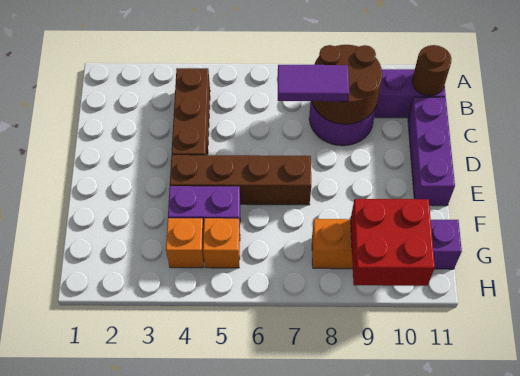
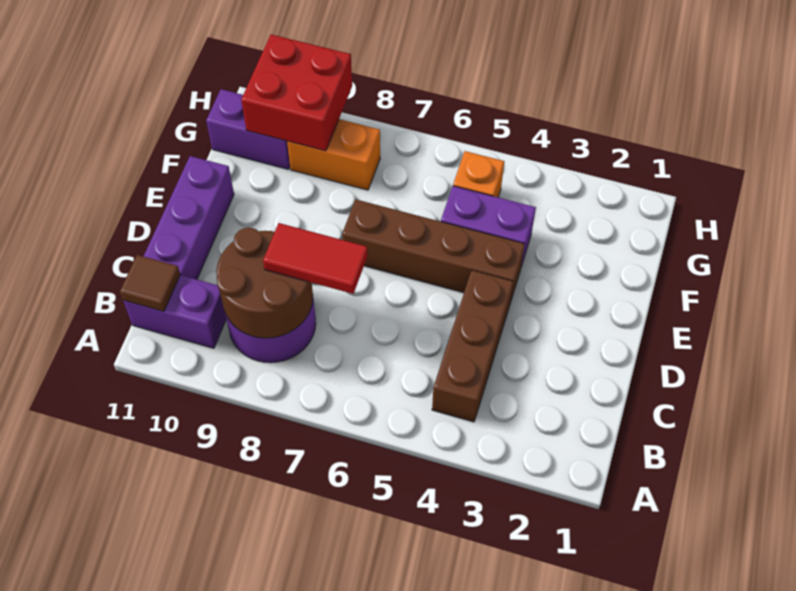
brown round brick B11 level 2 -> brown tile B11 level 2
purple tile C7:C8 level 3 -> red tile C7:C8 level 3
orange brick G4 level 1 -> none

